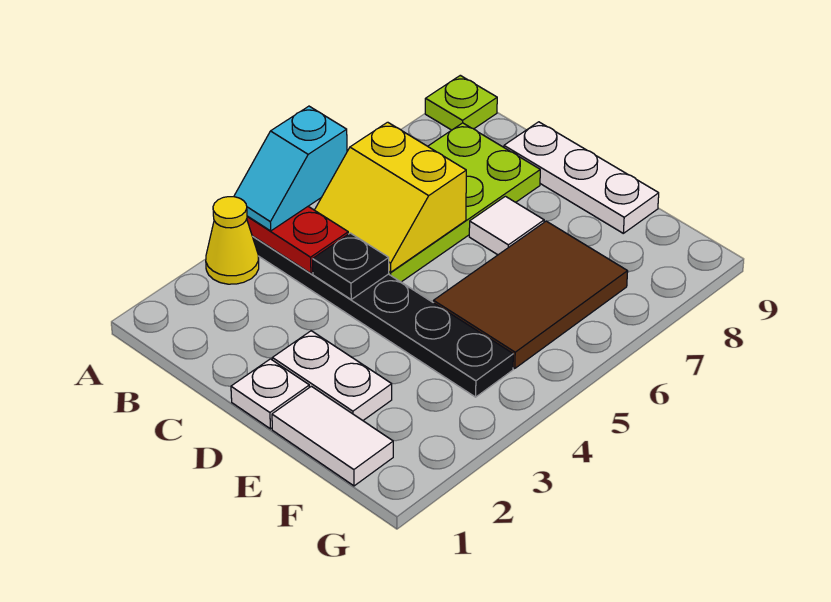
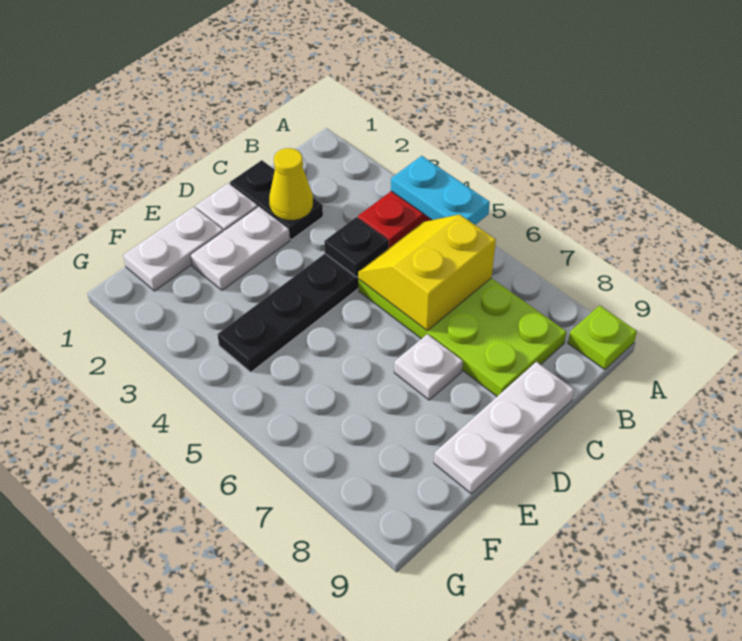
yellow cone A3 level 1 -> yellow cone C2 level 2
cyan slope A4:A5 level 3 top 5 -> cyan plate A4:A5 level 3
none -> black plate C1:C2 level 1
white tile D7 level 1 -> white plate D7 level 1
white tile E1:F1 level 1 -> white plate E1:F1 level 1
brown tile E5:F7 level 1 -> none

